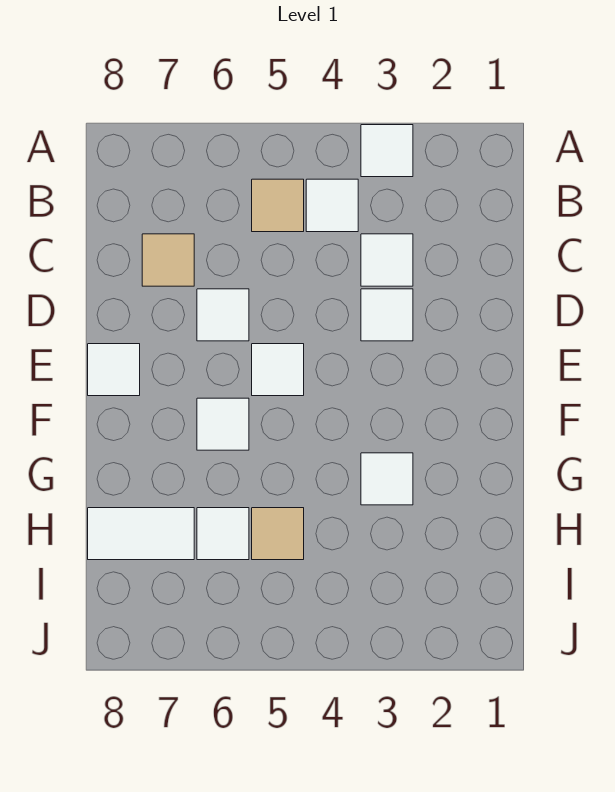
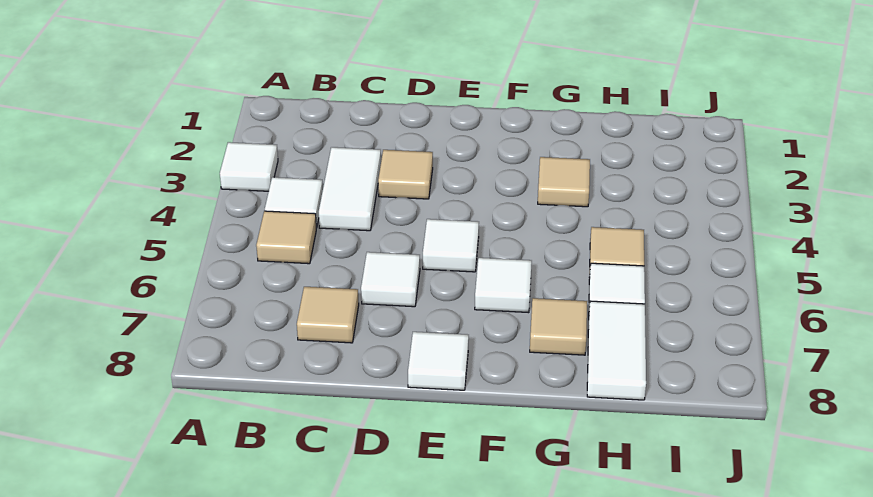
white tile C3 level 1 -> white tile C3:C4 level 1
white tile D3 level 1 -> tan tile D3 level 1
white tile G3 level 1 -> tan tile G3 level 1
none -> tan tile G7 level 1

